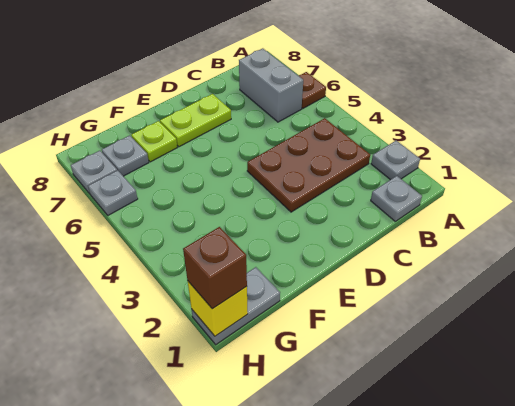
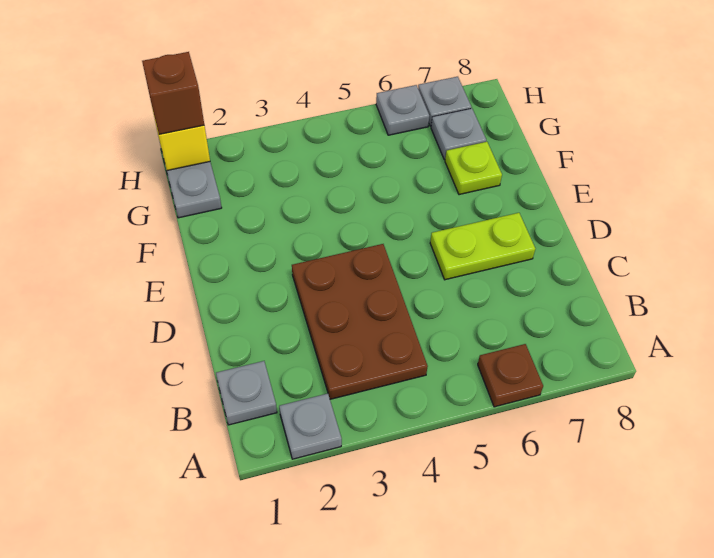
grey brick B6:B7 level 1 -> none
lime plate D7:E7 level 1 -> lime plate D6:D7 level 1

